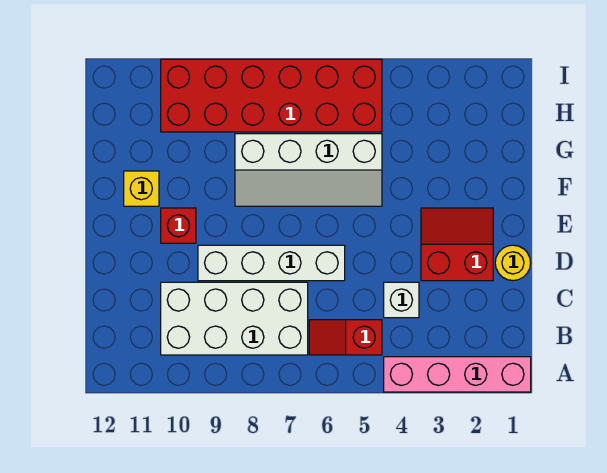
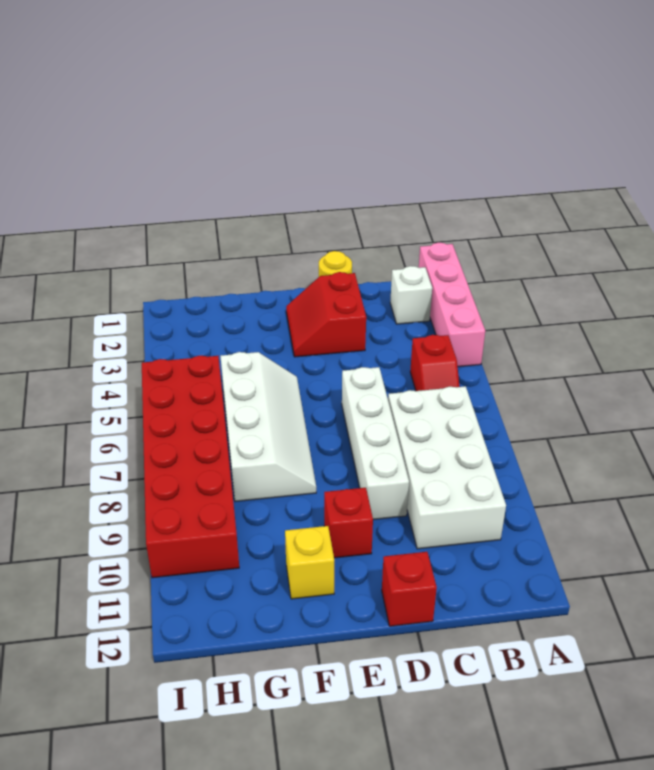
white brick C4 level 1 -> white brick B2 level 1
none -> red brick D12 level 1

